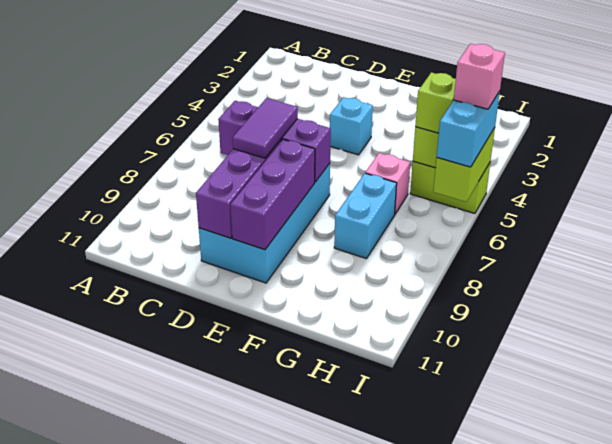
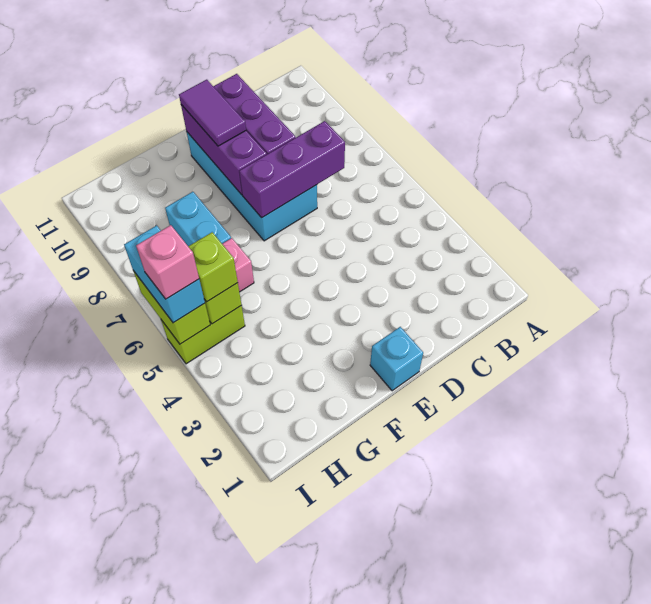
purple tile D7:D8 level 3 -> purple tile E9:E10 level 3
cyan brick E4 level 1 -> cyan brick E1 level 1

